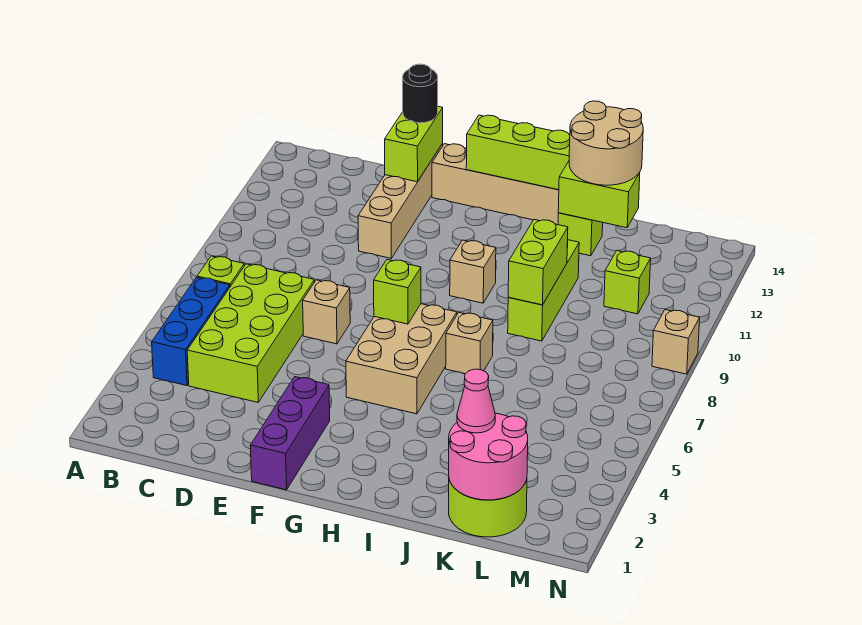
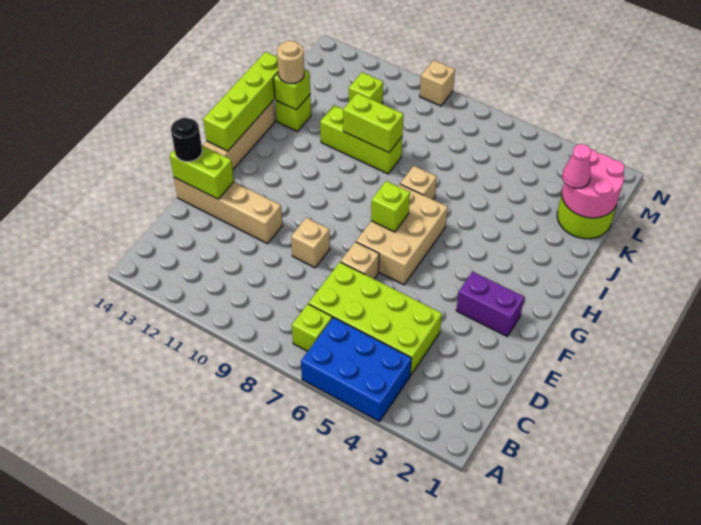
blue brick B4:B6 level 1 -> blue brick A4:B6 level 1
purple brick F1:F3 level 1 -> purple brick F2:F3 level 1
tan brick G5:H7 level 1 -> tan brick F6:H7 level 1
tan brick H10 level 1 -> tan brick E9 level 1
lime brick J13:K13 level 2 -> lime brick J13 level 2
tan round brick J13:K14 level 3 -> tan round brick J13 level 3

